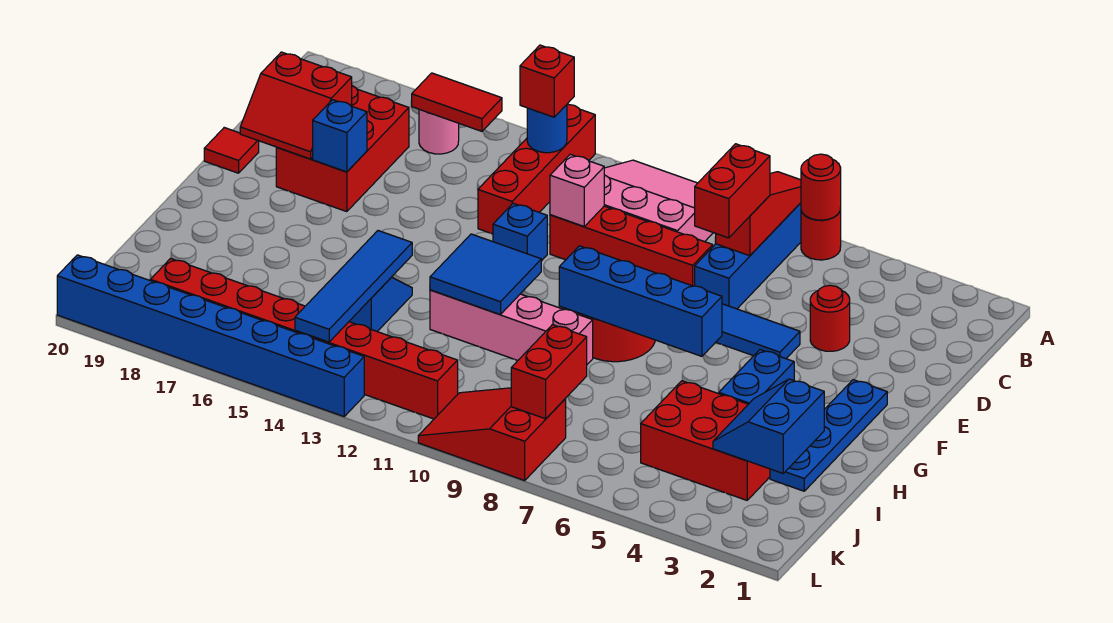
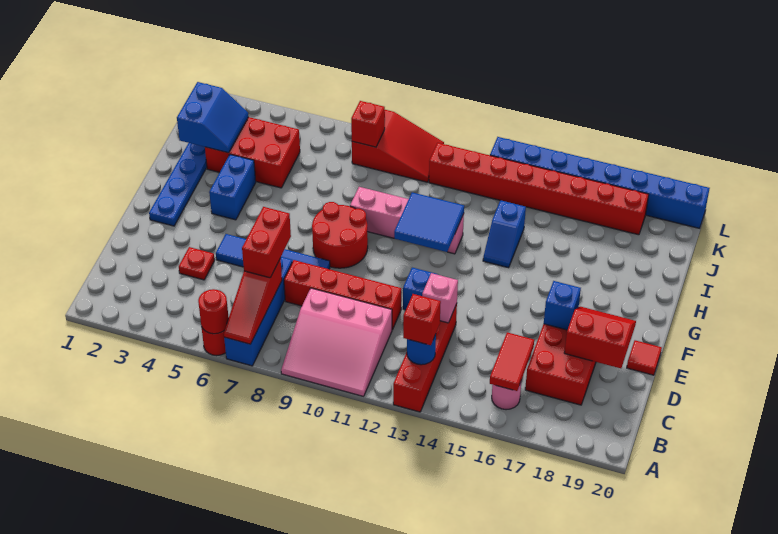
red tile B15:B16 level 2 -> red tile B16:C16 level 2
red round brick D4 level 1 -> red plate D4 level 1
pink brick D11 level 2 -> pink brick D13 level 2
blue brick G6:G9 level 2 -> none
blue tile H14:K14 level 2 -> none
red brick J8:K8 level 2 -> red brick K8 level 2

